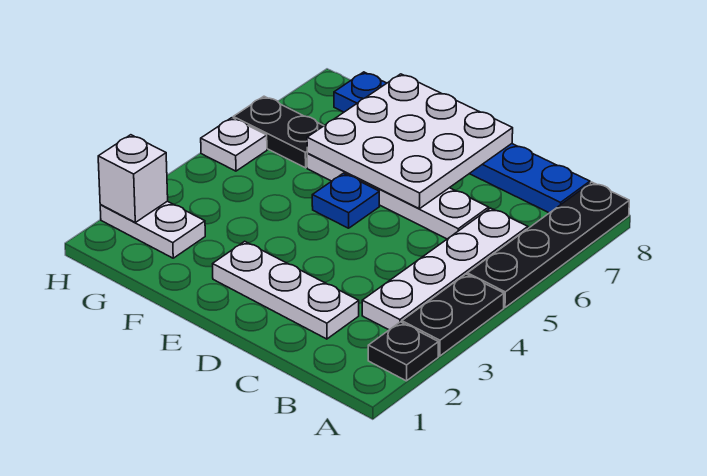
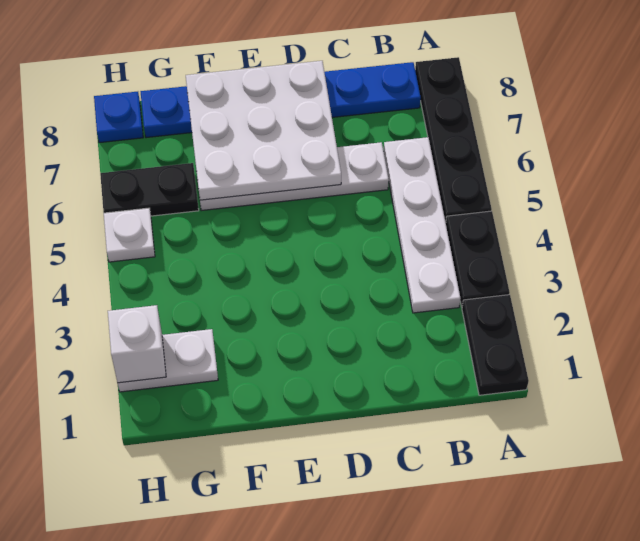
black plate A2 level 1 -> black plate A1:A2 level 1
white plate C2:E2 level 1 -> none
blue plate E5 level 1 -> blue plate H8 level 1

